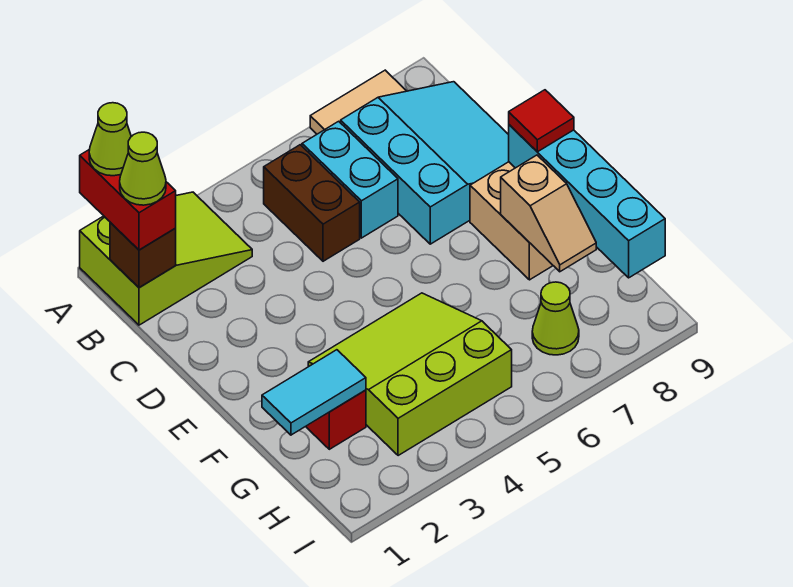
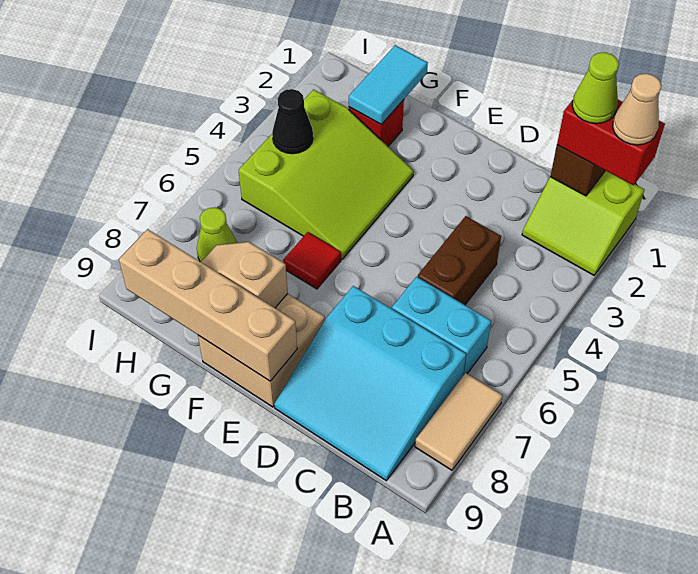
lime slope A1:B3 level 1 top 1 -> lime slope A1:B2 level 1 top 1
lime cone A1 level 4 -> tan cone A1 level 4
brown brick B5:C5 level 1 -> brown brick C4:C5 level 1
cyan brick E9:H9 level 2 -> tan brick E9:H9 level 2
red tile E9 level 3 -> red tile F6 level 1
none -> black cone H4 level 2

